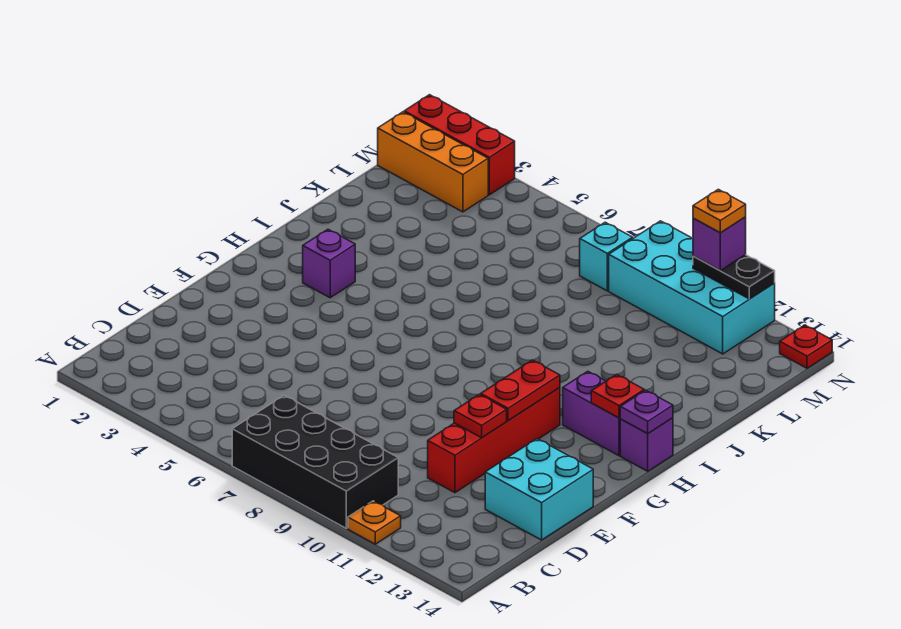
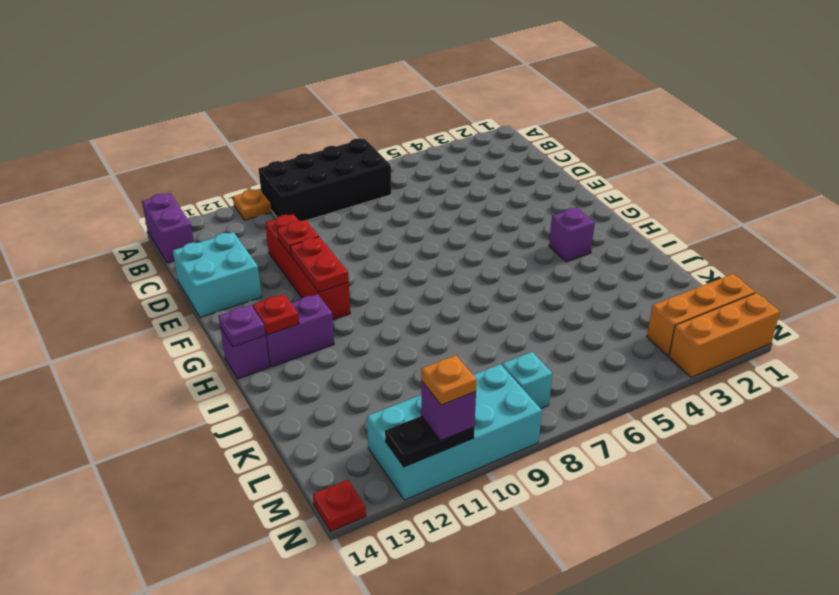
none -> purple brick A14:B14 level 1
red brick N1:N3 level 1 -> orange brick N1:N3 level 1

